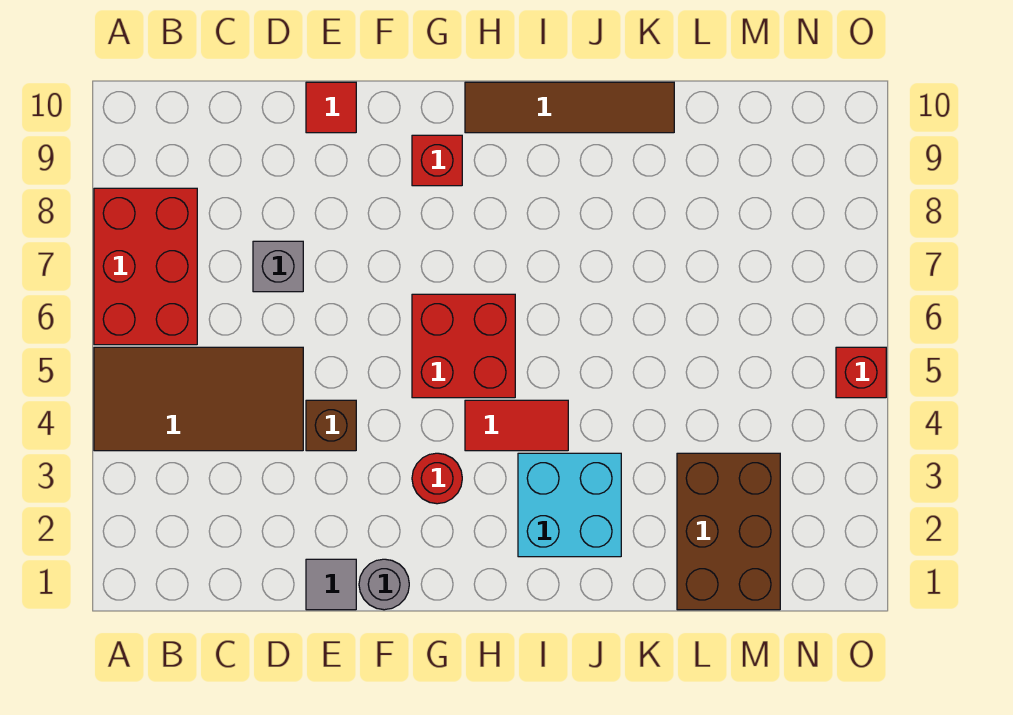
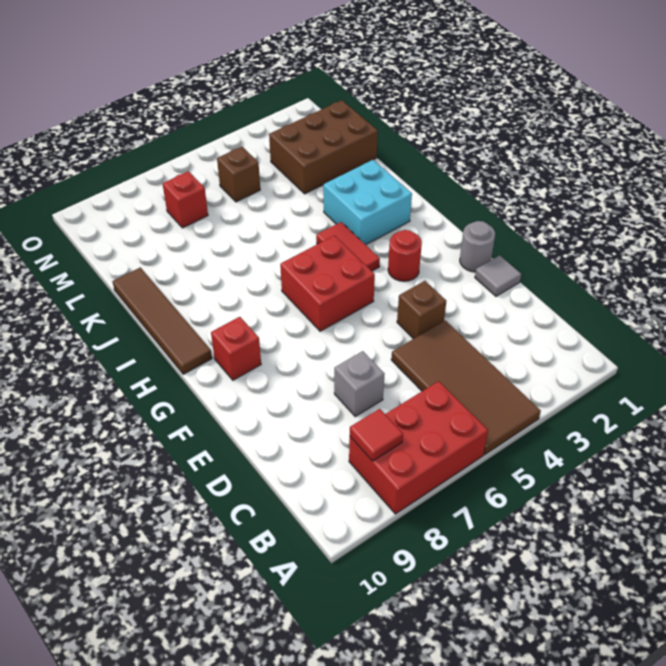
red tile E10 level 1 -> red tile B8 level 2
none -> brown brick M5 level 1
red brick O5 level 1 -> red brick M7 level 1

